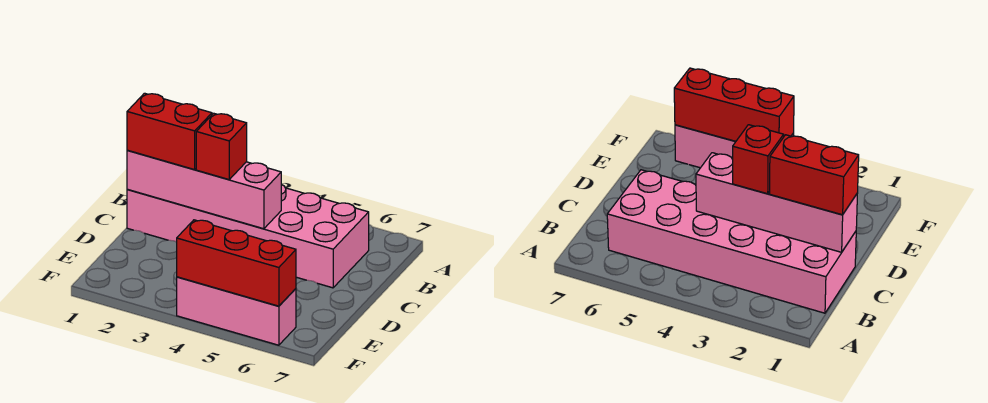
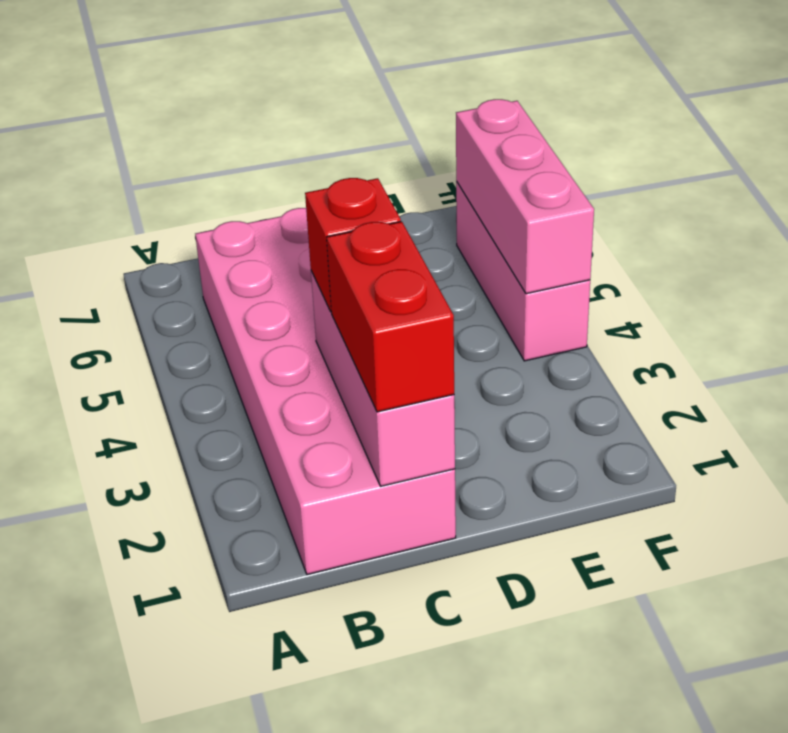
pink brick C1:C4 level 2 -> pink brick C1:C3 level 2
red brick F4:F6 level 2 -> pink brick F4:F6 level 2

